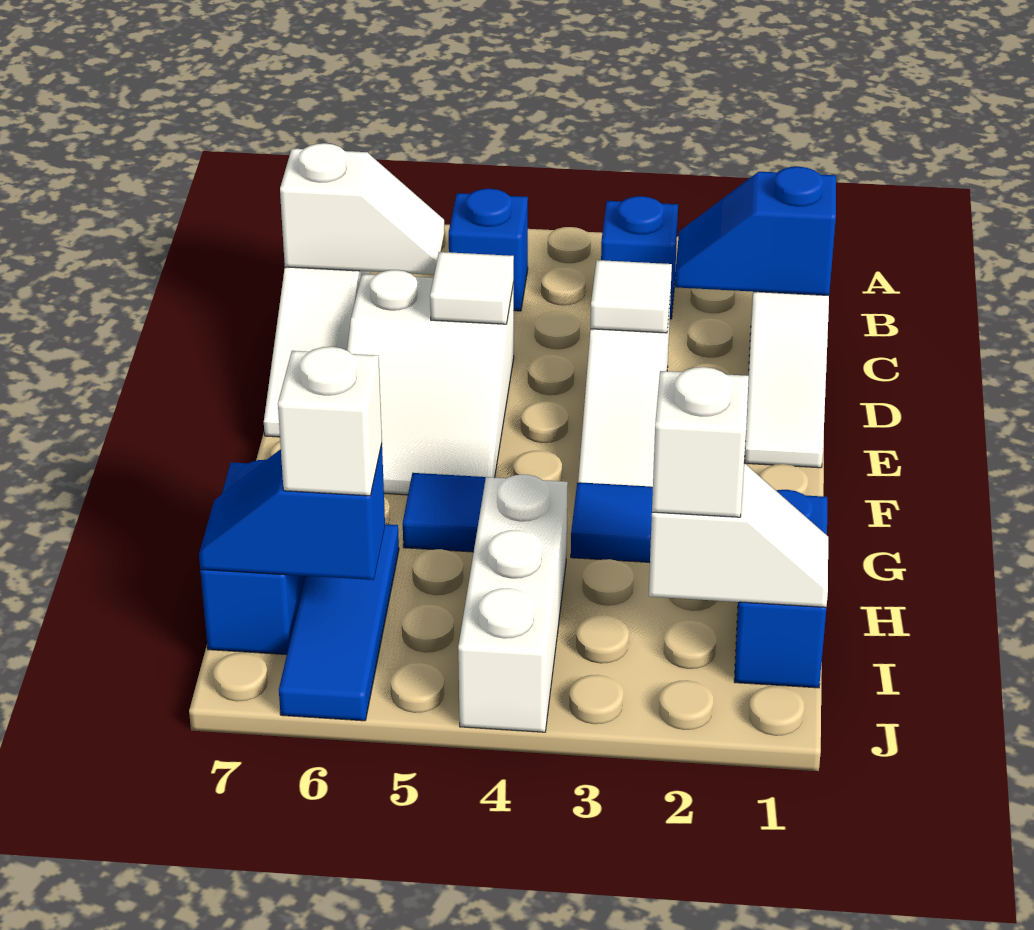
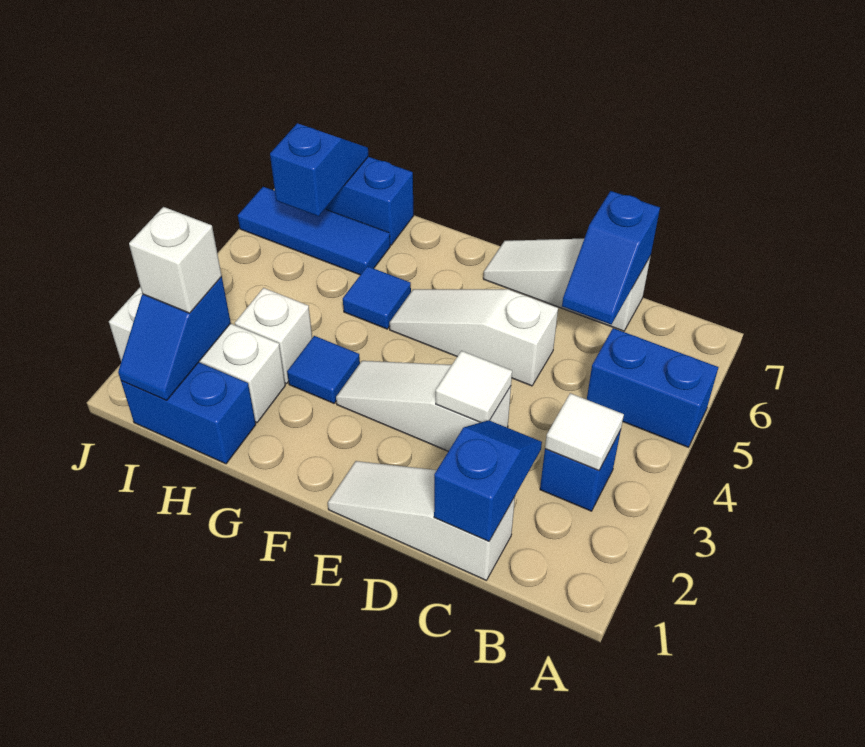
blue brick B5 level 1 -> blue brick A5:B5 level 1
white slope C6:C7 level 2 top 7 -> blue slope C6:C7 level 2 top 7
white slope D5:F6 level 1 top D -> white slope D5:F5 level 1 top D
white tile D5 level 2 -> white tile B3 level 2
white brick H4:J4 level 1 -> white brick H2:J2 level 1
white slope I1:I2 level 2 top 2 -> blue slope I1:I2 level 2 top 2
white brick I6 level 3 -> white brick H3 level 1

